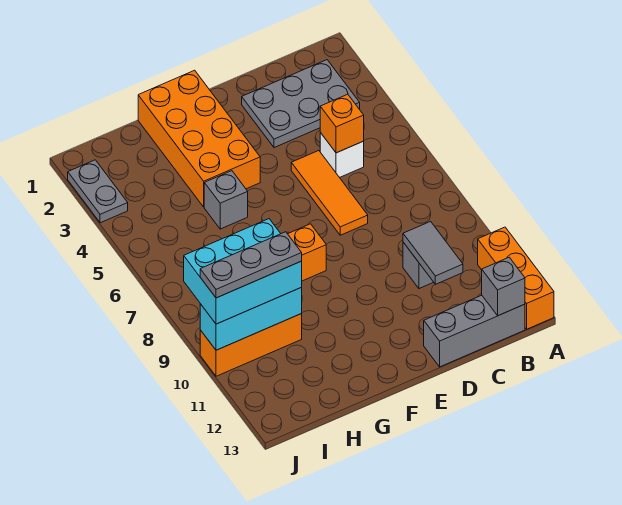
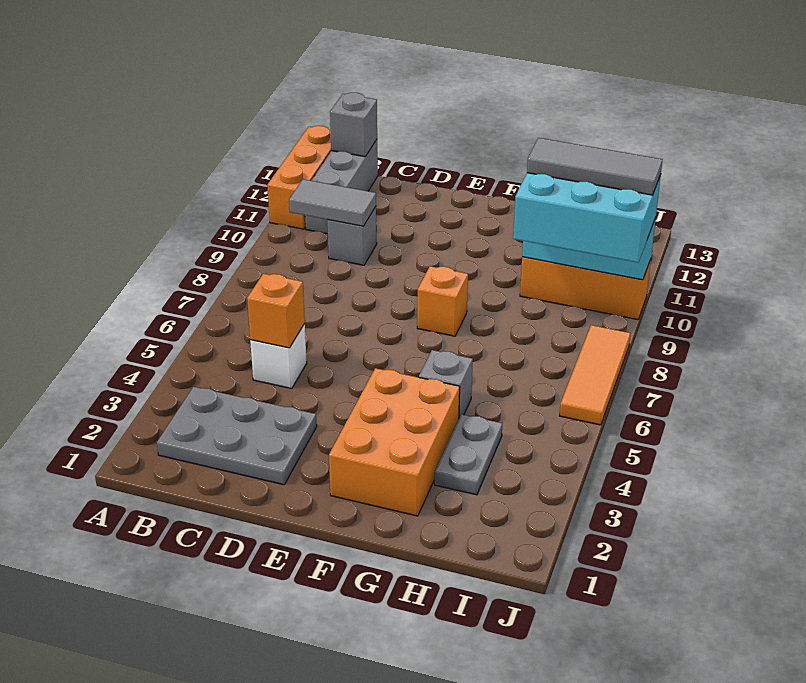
grey brick B13:D13 level 1 -> grey brick B11:B13 level 1
grey tile C10:C11 level 2 -> grey tile B10:C10 level 2
orange tile D5:D7 level 1 -> orange tile J6:J8 level 1
orange brick F1:G4 level 1 -> orange brick F2:G4 level 1
grey plate H10:J10 level 4 -> grey tile H10:J10 level 4
grey plate J2:J3 level 1 -> grey plate H3:H4 level 1

